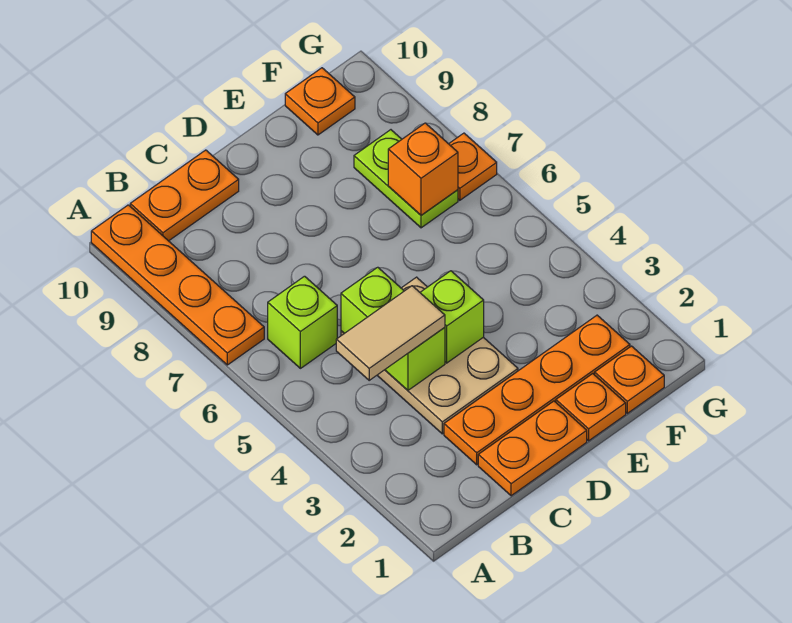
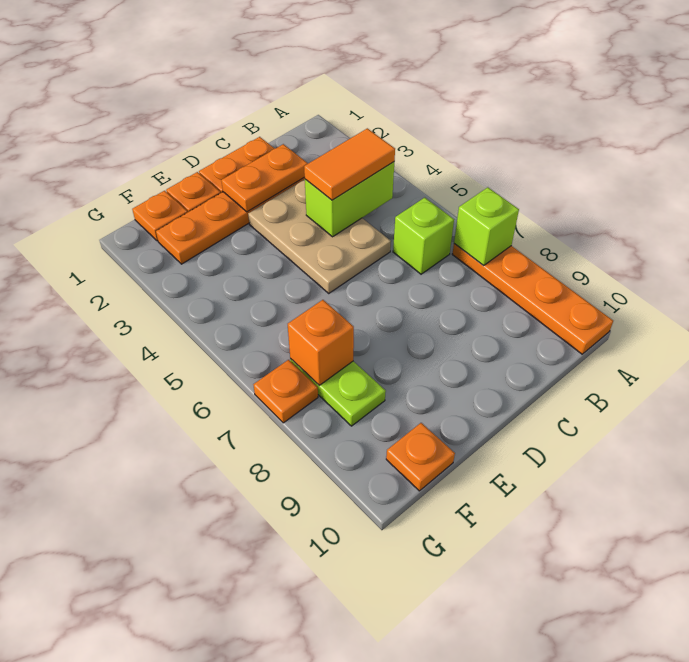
tan tile B4:C4 level 3 -> orange tile B4:C4 level 3
orange plate B10:C10 level 1 -> orange plate C2:D2 level 2
lime brick C4:C5 level 2 -> lime brick B4:C4 level 2
lime brick D4 level 2 -> lime brick A7 level 2

